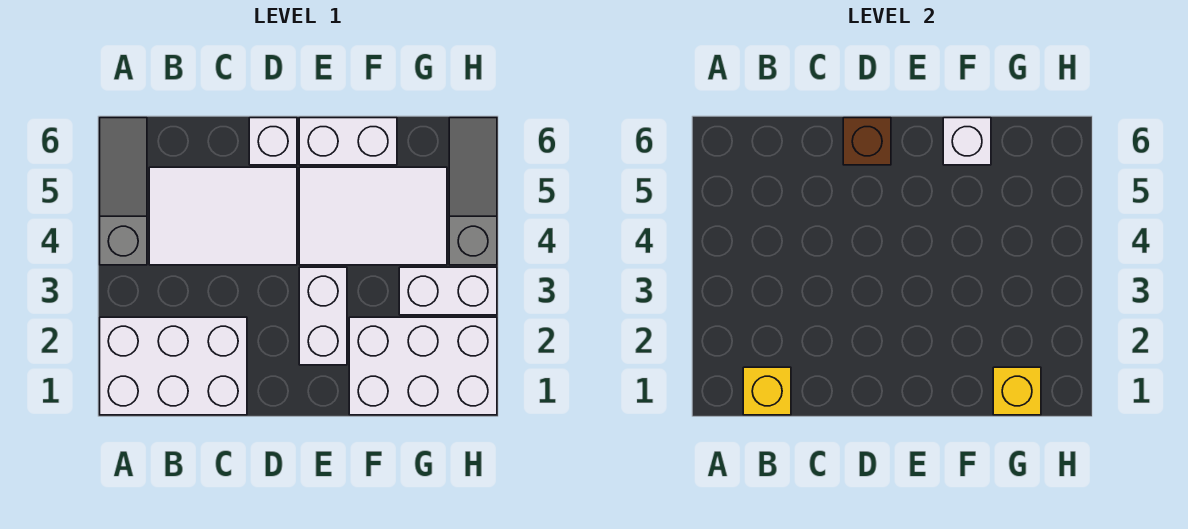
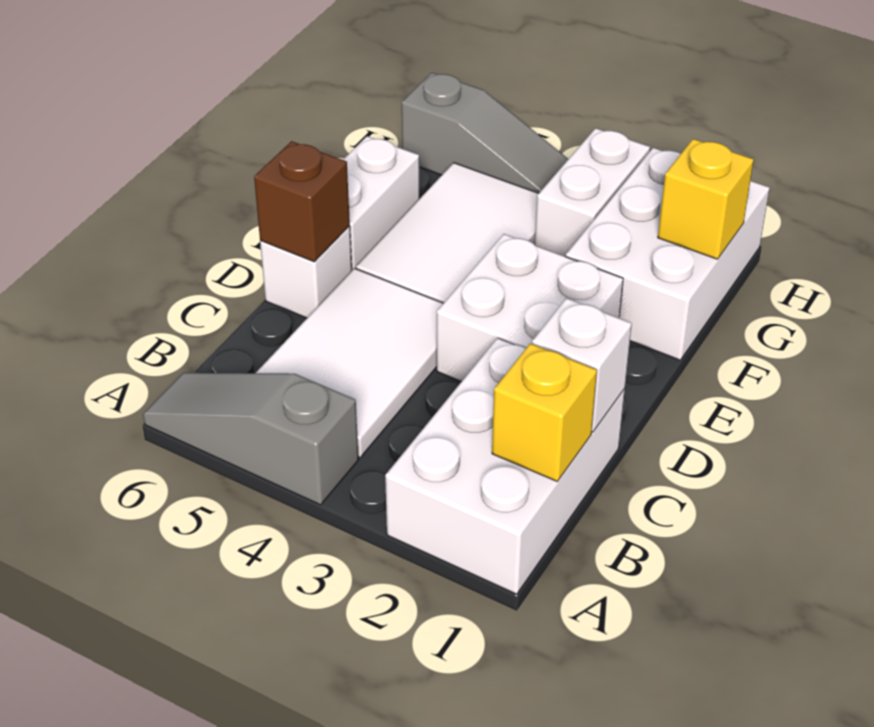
white brick E2:E3 level 1 -> white brick D2:E3 level 1
white brick F6 level 2 -> white brick C1 level 2
grey slope H4:H6 level 1 top 4 -> grey slope H4:H6 level 1 top 6

